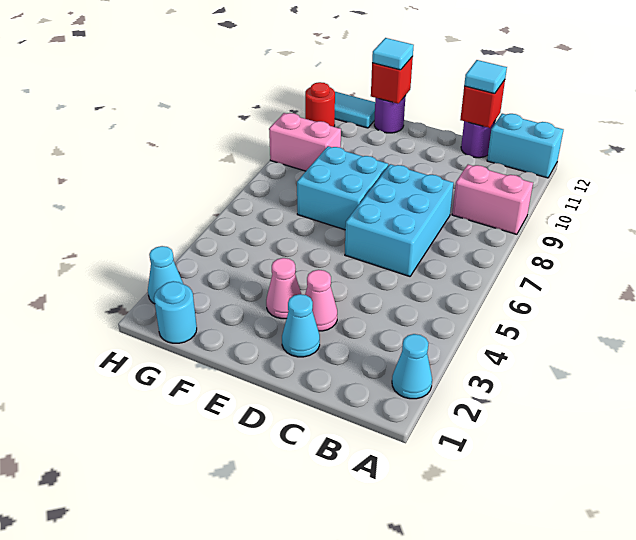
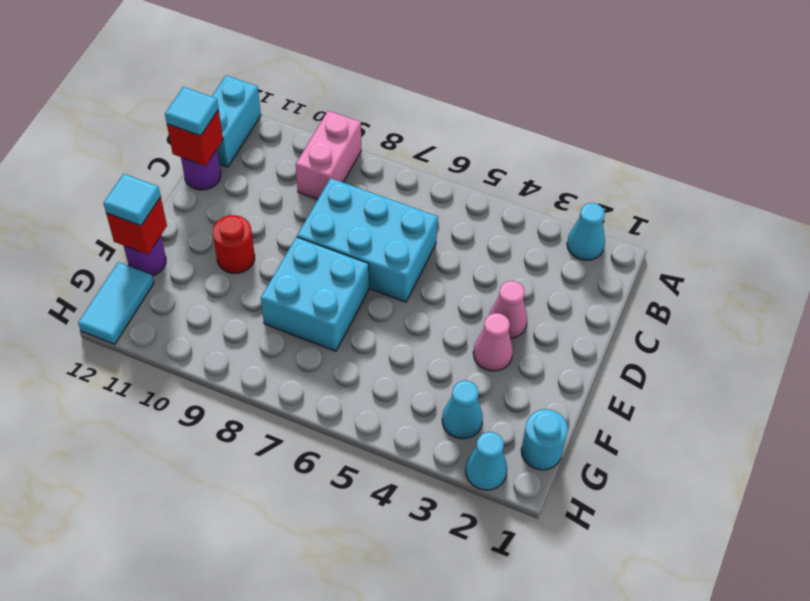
cyan cone D2 level 1 -> cyan cone G3 level 1
pink brick G9:H9 level 1 -> none
red round brick H11 level 1 -> red round brick E10 level 1

